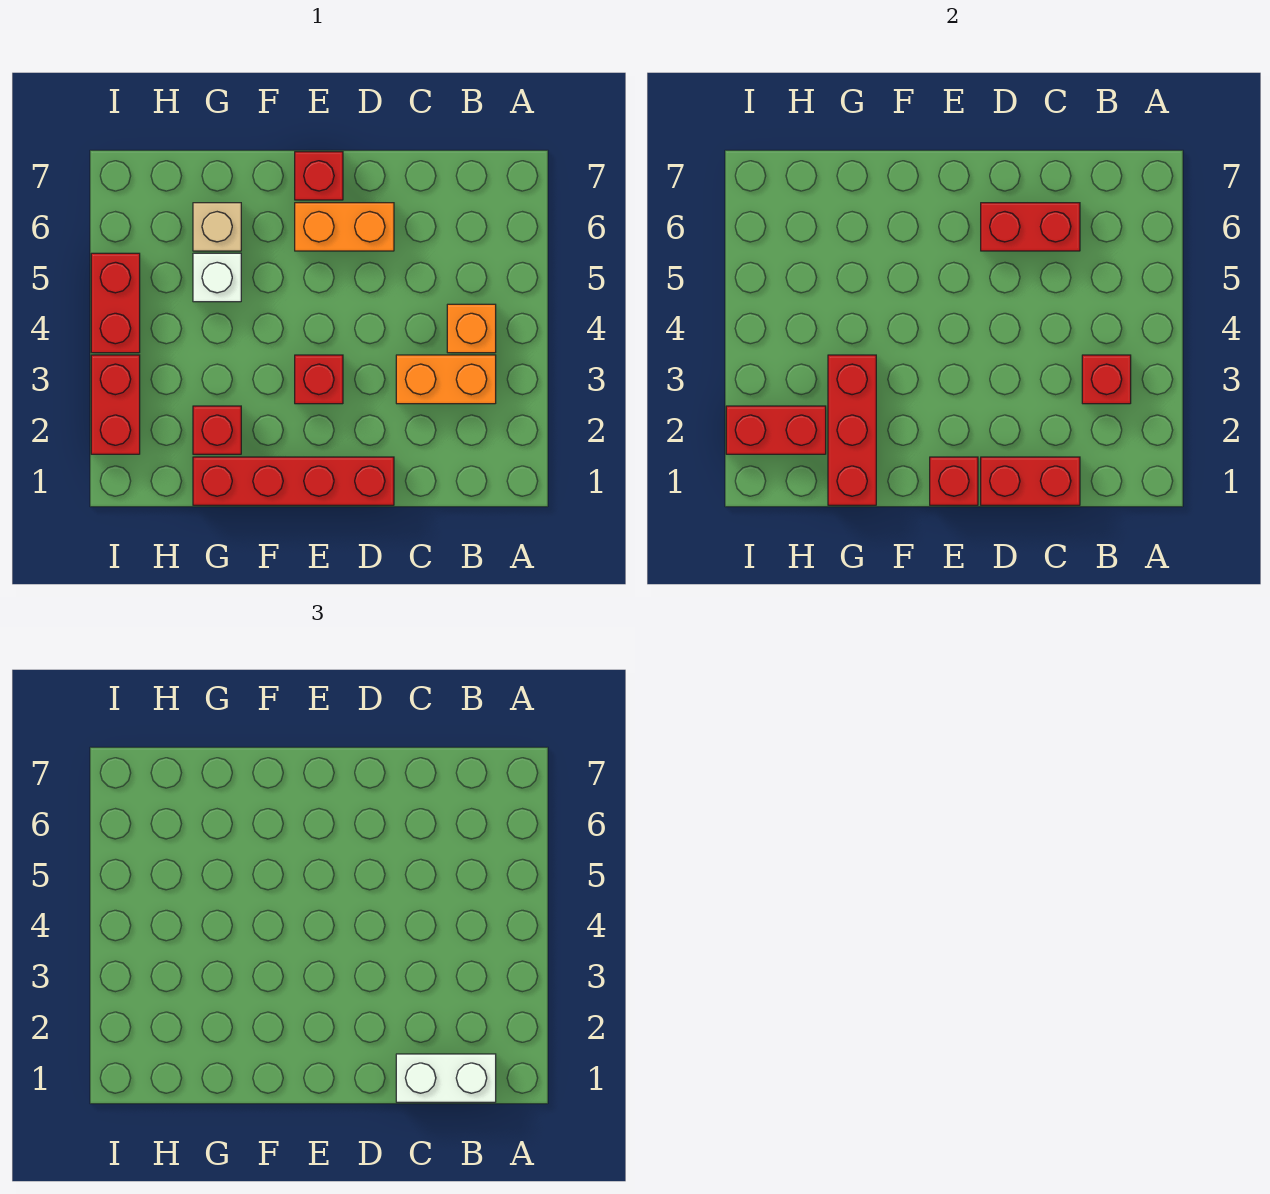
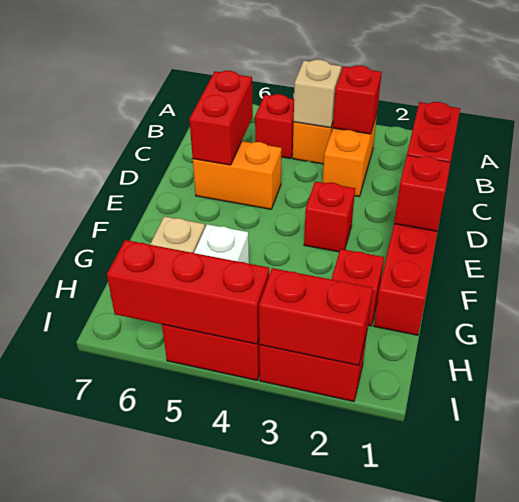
white brick B1:C1 level 3 -> none
none -> tan brick B4 level 2
orange brick D6:E6 level 1 -> orange brick D5:D6 level 1
red brick E7 level 1 -> red brick B5 level 1
red brick G1:G3 level 2 -> red brick I4:I6 level 2
red brick H2:I2 level 2 -> red brick I2:I3 level 2

